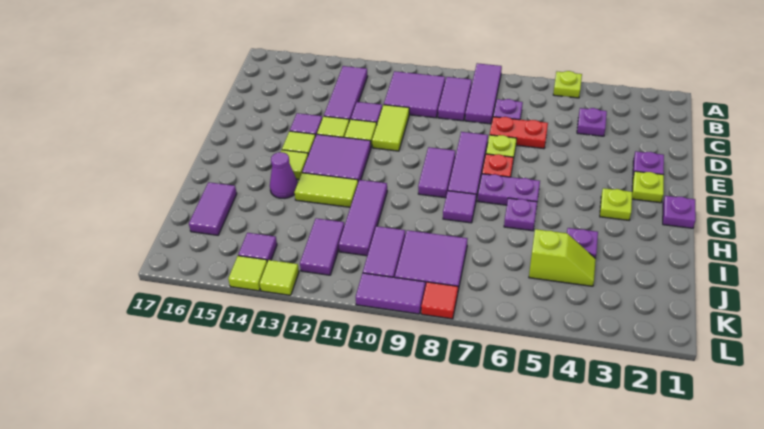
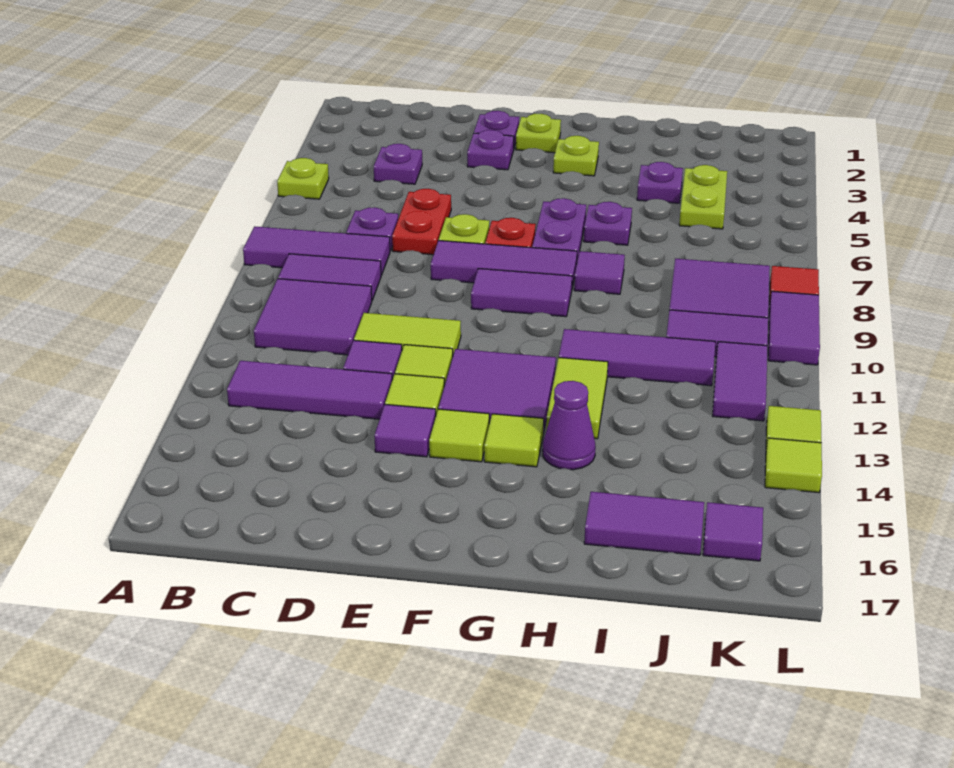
purple plate G1 level 1 -> purple plate E3 level 1
lime slope J4:J5 level 1 top 5 -> lime plate J4:J5 level 1
purple tile J12:K12 level 1 -> purple tile K11:K12 level 1
purple tile K14 level 1 -> purple tile K16 level 1

